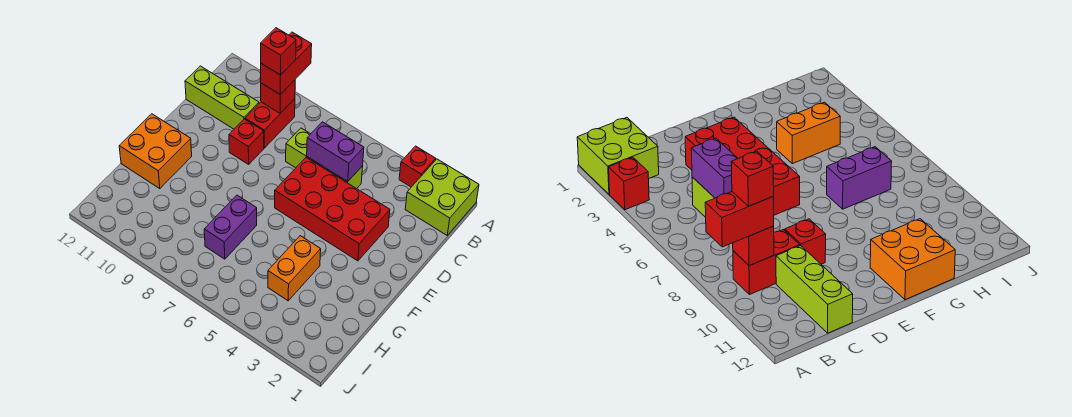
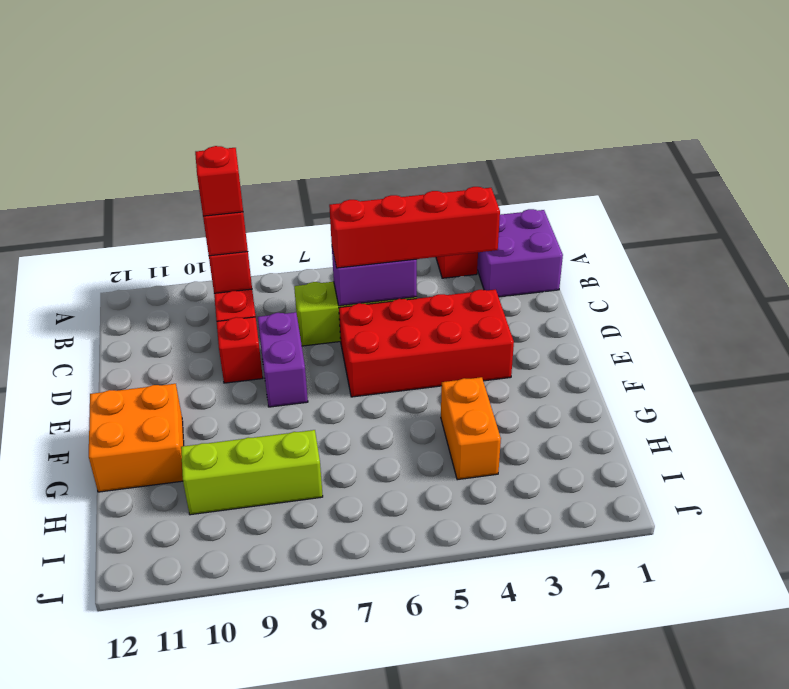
lime brick A1:B2 level 1 -> purple brick A1:B2 level 1
none -> red brick C3:C6 level 3
lime brick C10:C12 level 1 -> lime brick H8:H10 level 1
purple brick G7:H7 level 1 -> purple brick D8:E8 level 1

